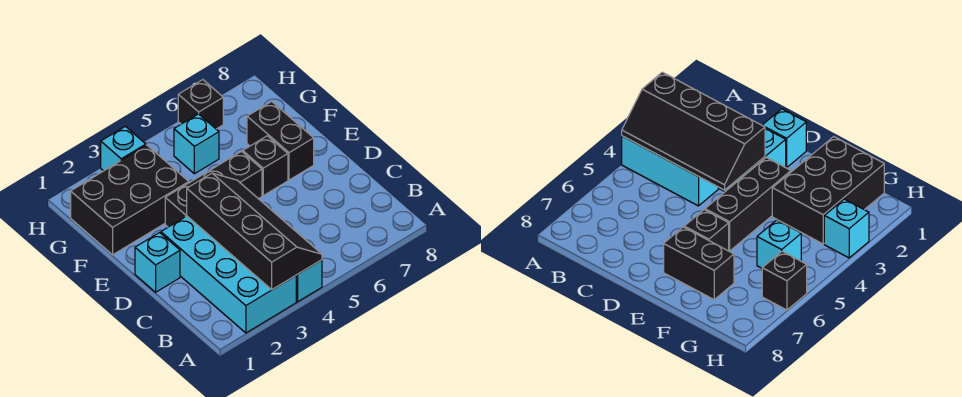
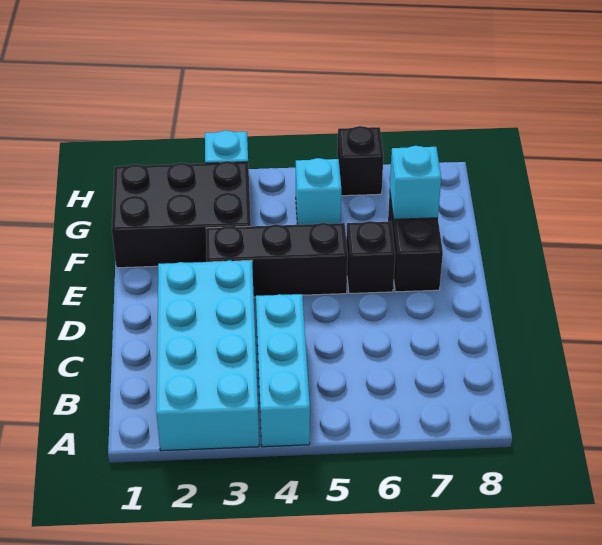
black slope A3:D4 level 2 top 3 -> none
cyan brick D1 level 1 -> cyan brick F7 level 2

